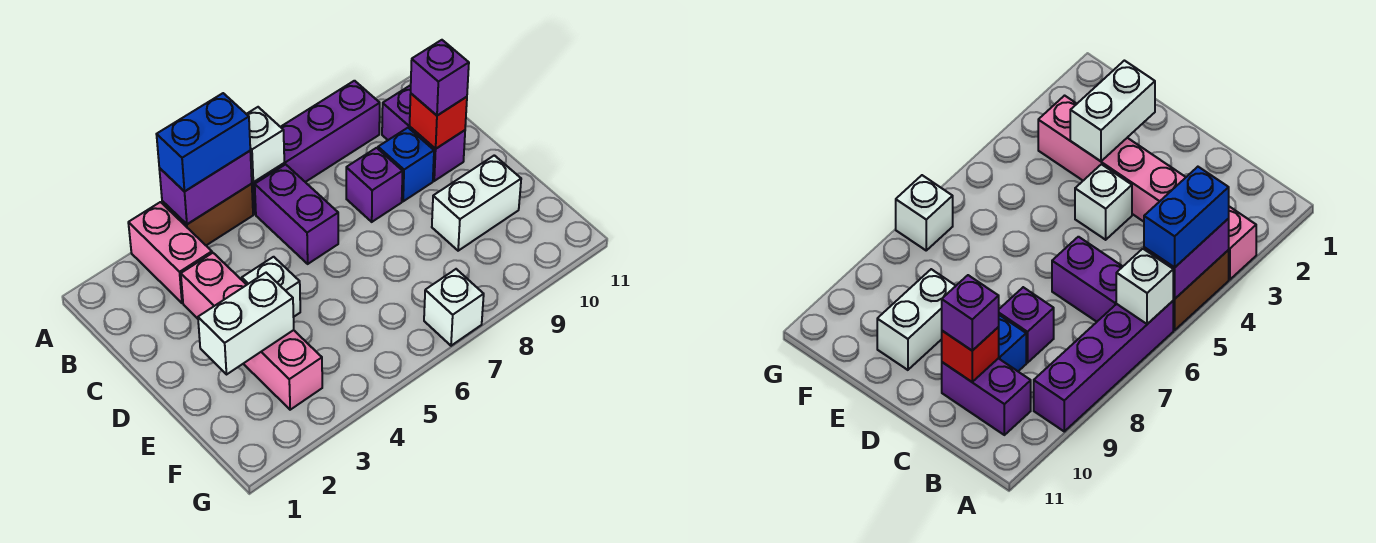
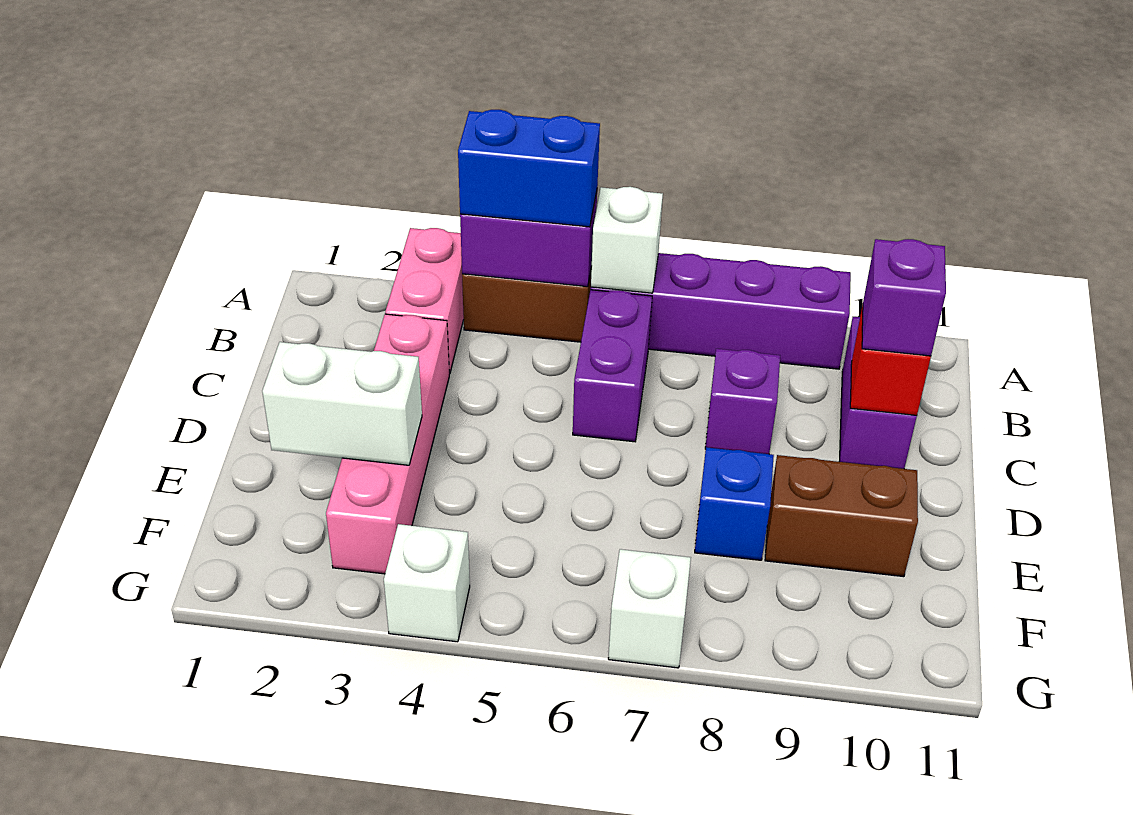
blue brick C9 level 1 -> blue brick E8 level 1
white brick D4 level 1 -> white brick G4 level 1
white brick E9:E10 level 1 -> brown brick E9:E10 level 1

